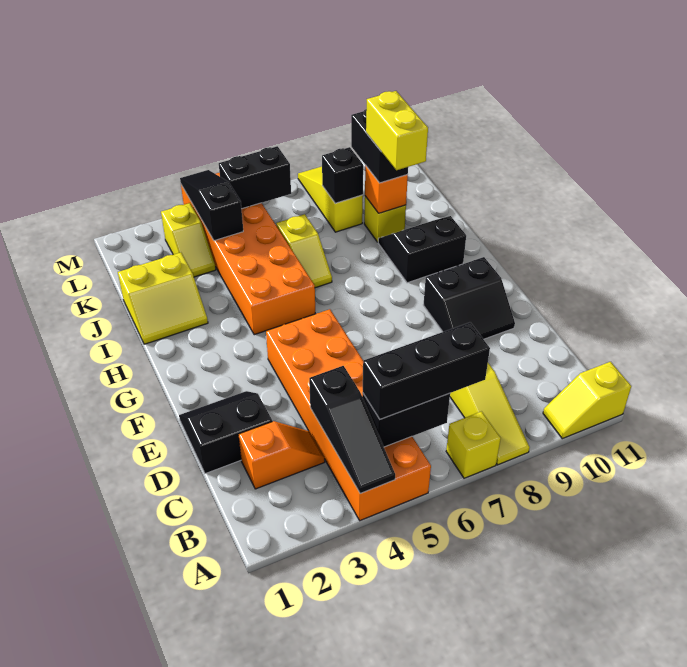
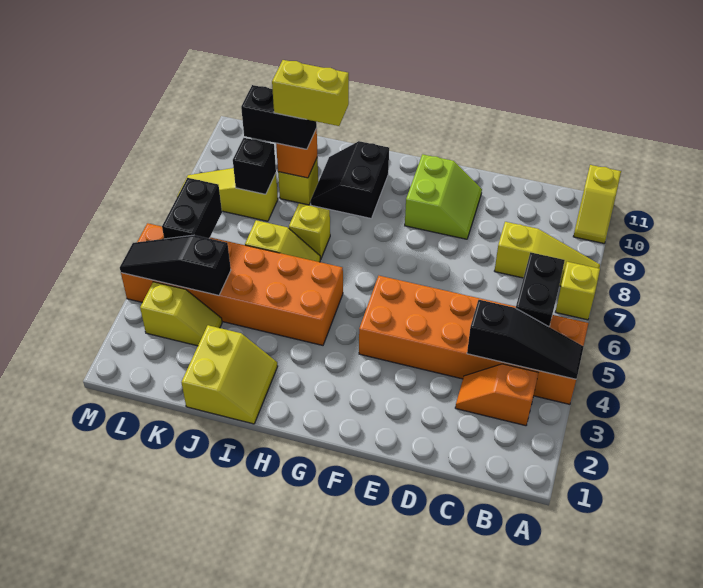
black brick B5:B7 level 3 -> none
orange slope C2:C3 level 1 top 2 -> orange slope B3:C3 level 1 top B
black slope D1:E2 level 1 top D -> none
black slope E9:F10 level 1 top F -> lime slope E9:F10 level 1 top F
none -> yellow brick I7 level 1

